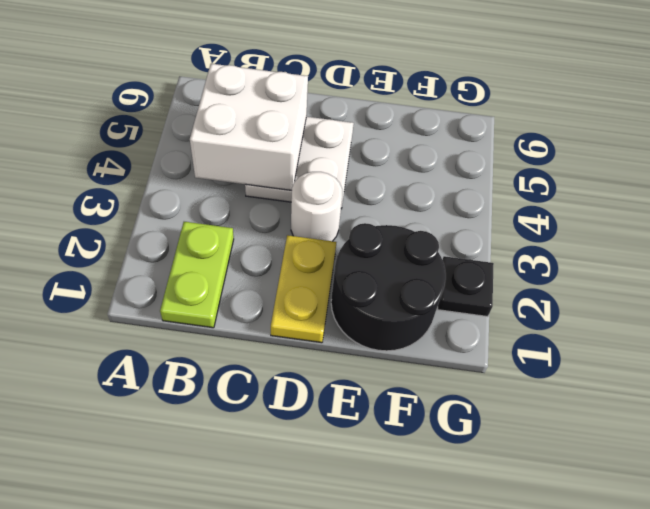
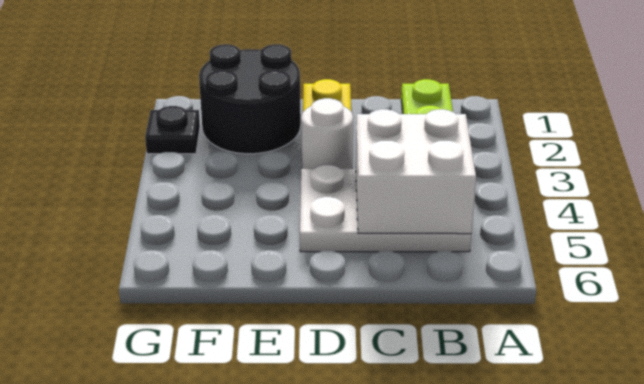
white plate C4:D5 level 1 -> white plate B4:D5 level 1

